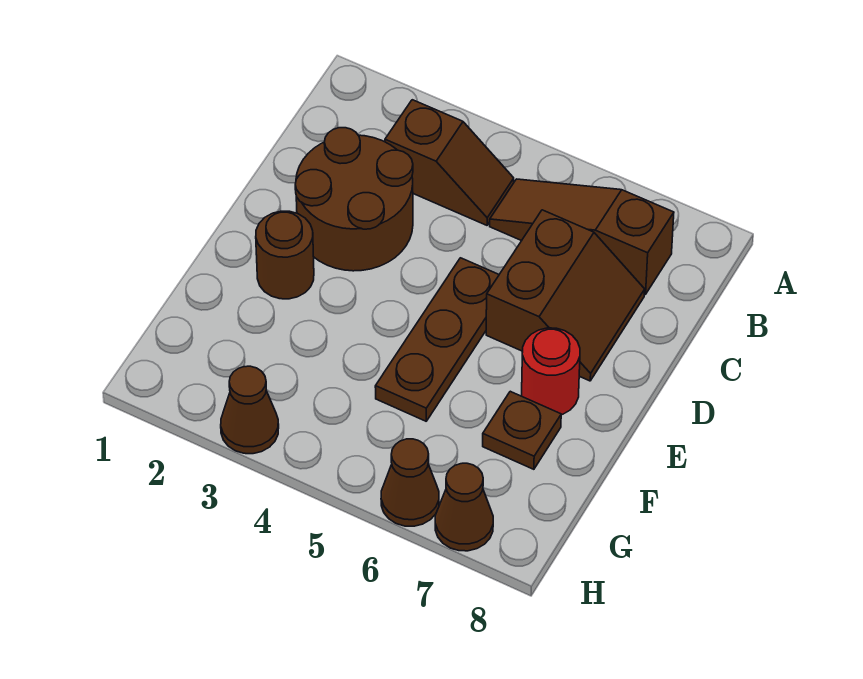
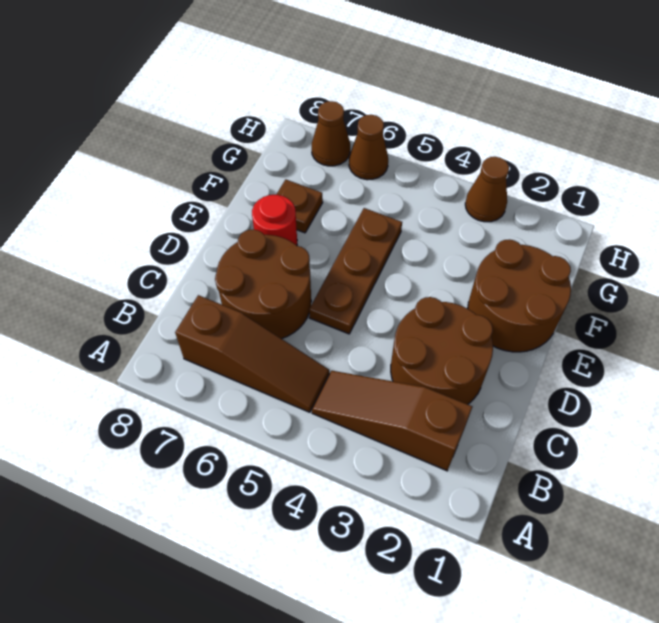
brown slope B3:B4 level 1 top 3 -> brown slope B2:B4 level 1 top 2
brown slope C6:D7 level 1 top 6 -> brown round brick C6:D7 level 1
brown round brick E2 level 1 -> brown round brick E1:F2 level 1

